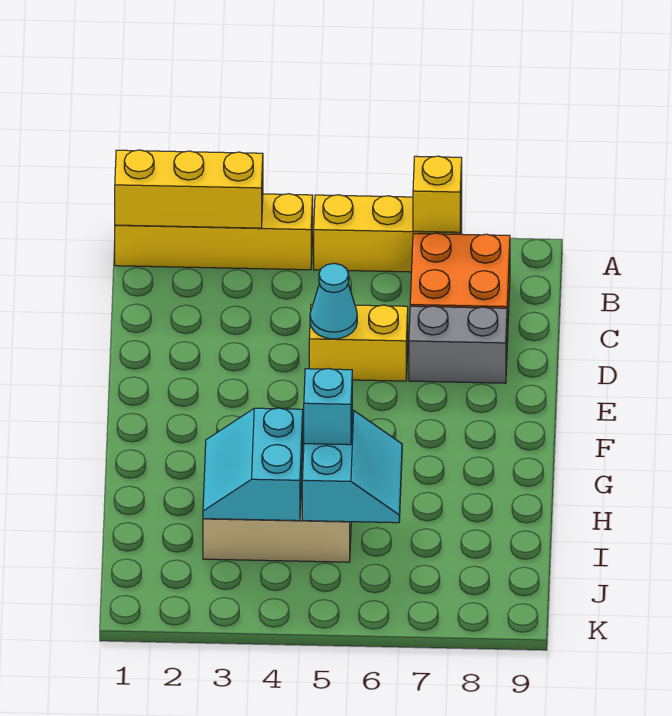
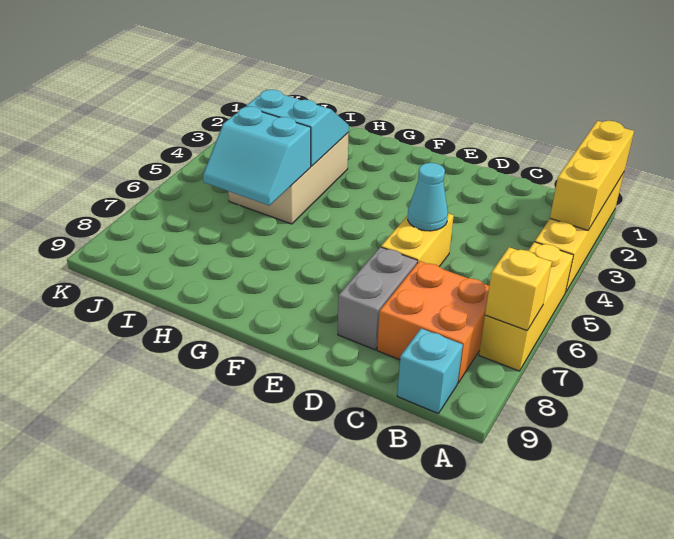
cyan brick H5 level 3 -> cyan brick B9 level 1

